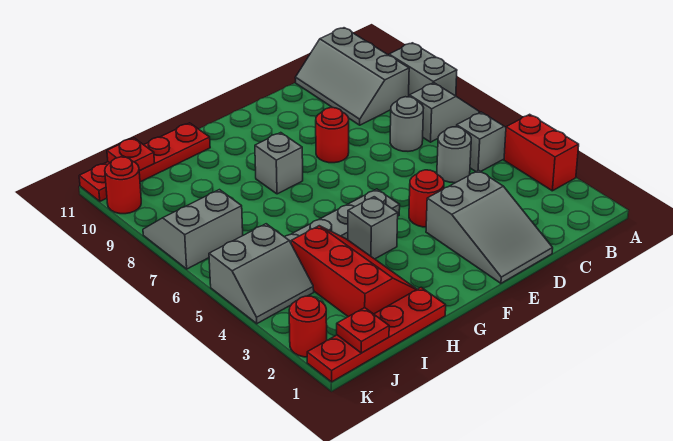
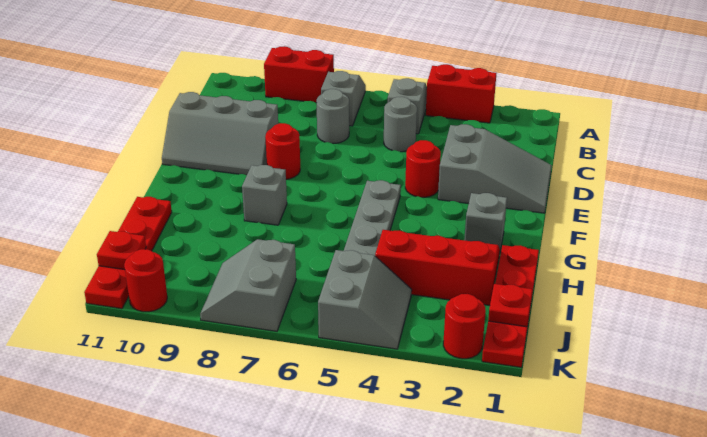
grey brick A8:A9 level 1 -> red brick A8:A9 level 1
grey slope B9:C11 level 1 top B -> grey slope D9:E11 level 1 top D
grey brick G4 level 1 -> grey brick G2 level 1

